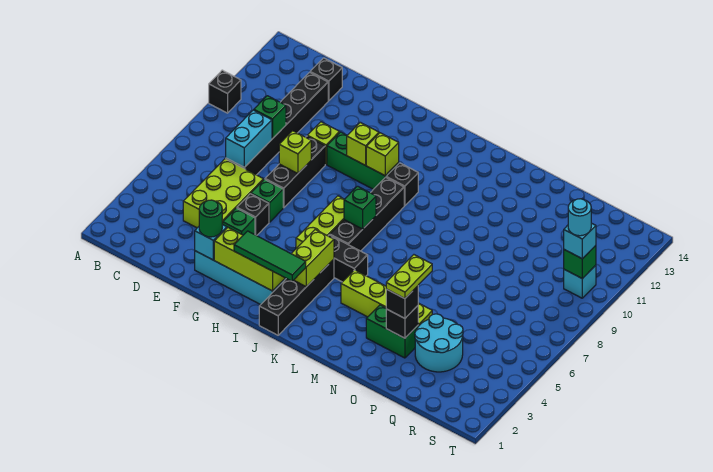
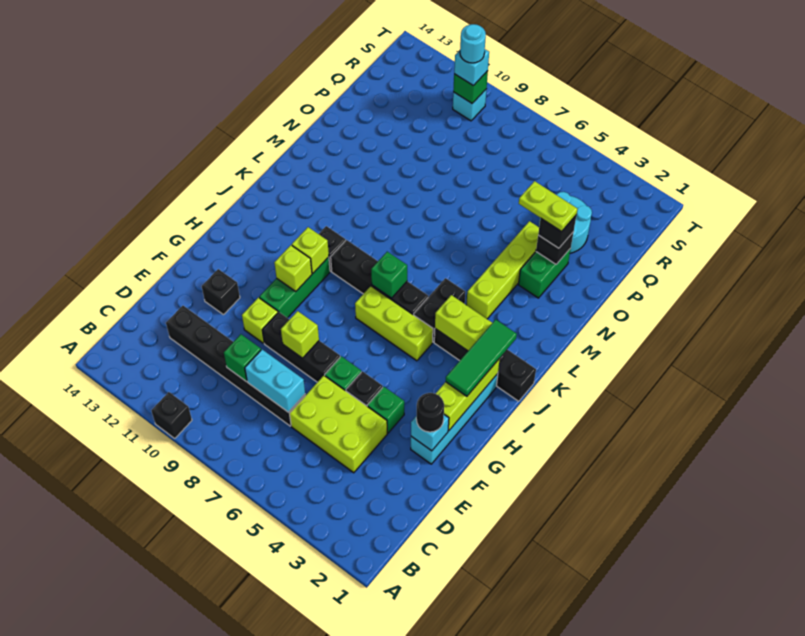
black brick D13 level 1 -> black brick F12 level 1
green round brick F2 level 3 -> black round brick F2 level 3

